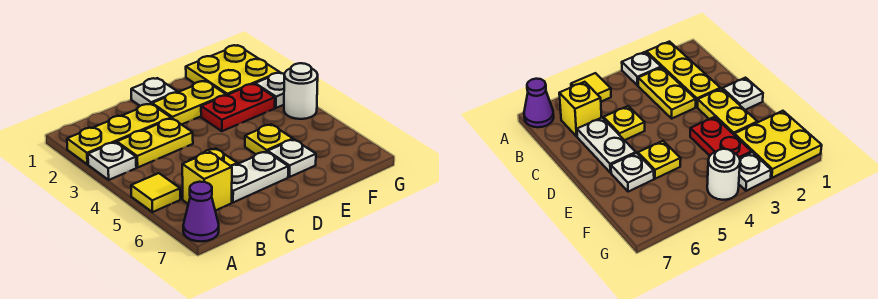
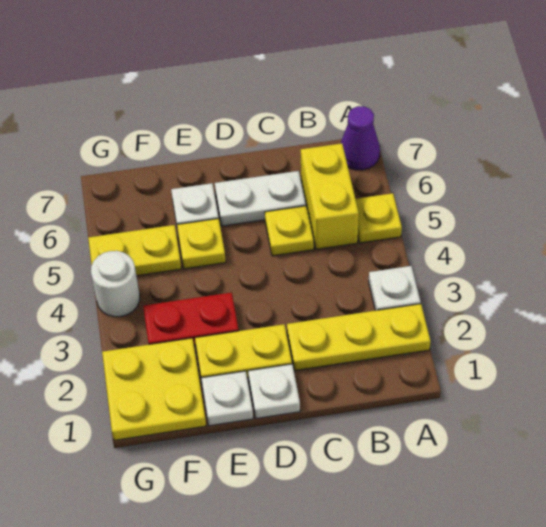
yellow tile A5 level 1 -> yellow plate A5 level 1
yellow plate B3:C3 level 1 -> yellow plate F5:G5 level 1
yellow brick B6 level 1 -> yellow brick B5:B6 level 1
white plate G3 level 1 -> white plate E1 level 1

